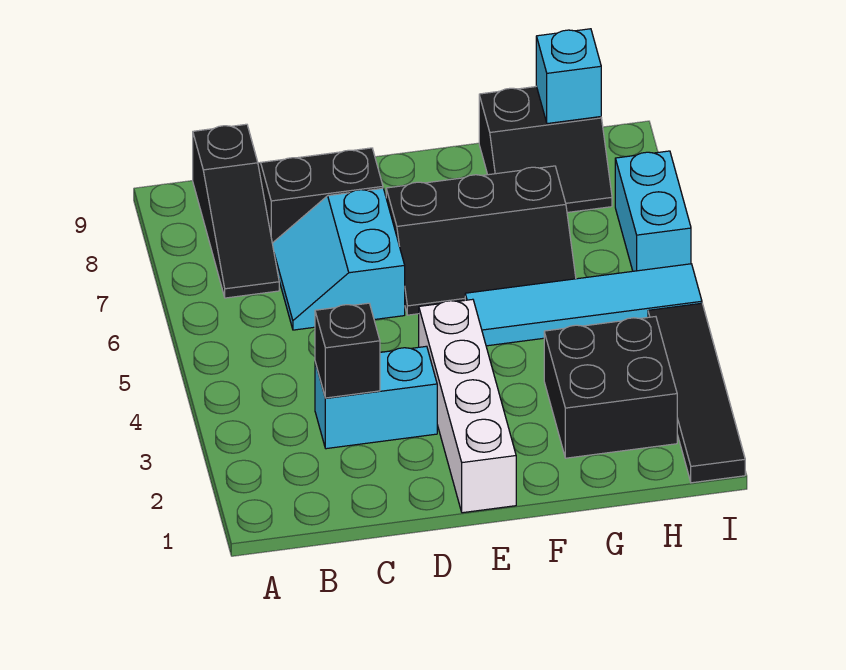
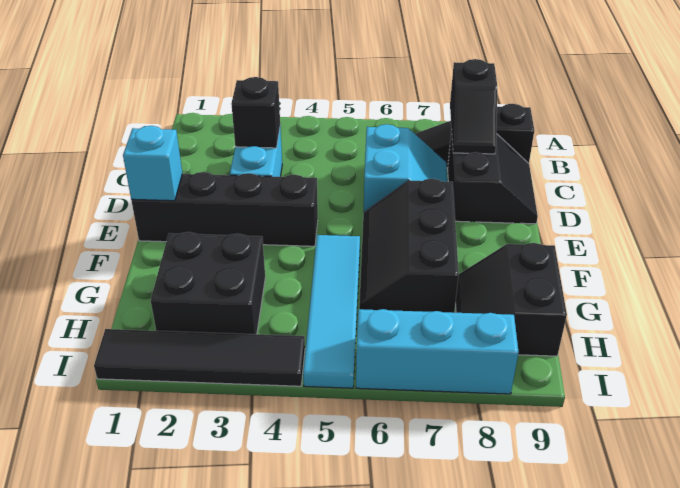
none -> black slope B8:C8 level 2 top B
cyan slope C6:D7 level 1 top D -> cyan slope C6:D7 level 1 top 6
white brick E1:E4 level 1 -> black brick E1:E4 level 1
cyan brick H9 level 2 -> cyan brick E1 level 2
cyan brick I6:I7 level 1 -> cyan brick I6:I8 level 1

